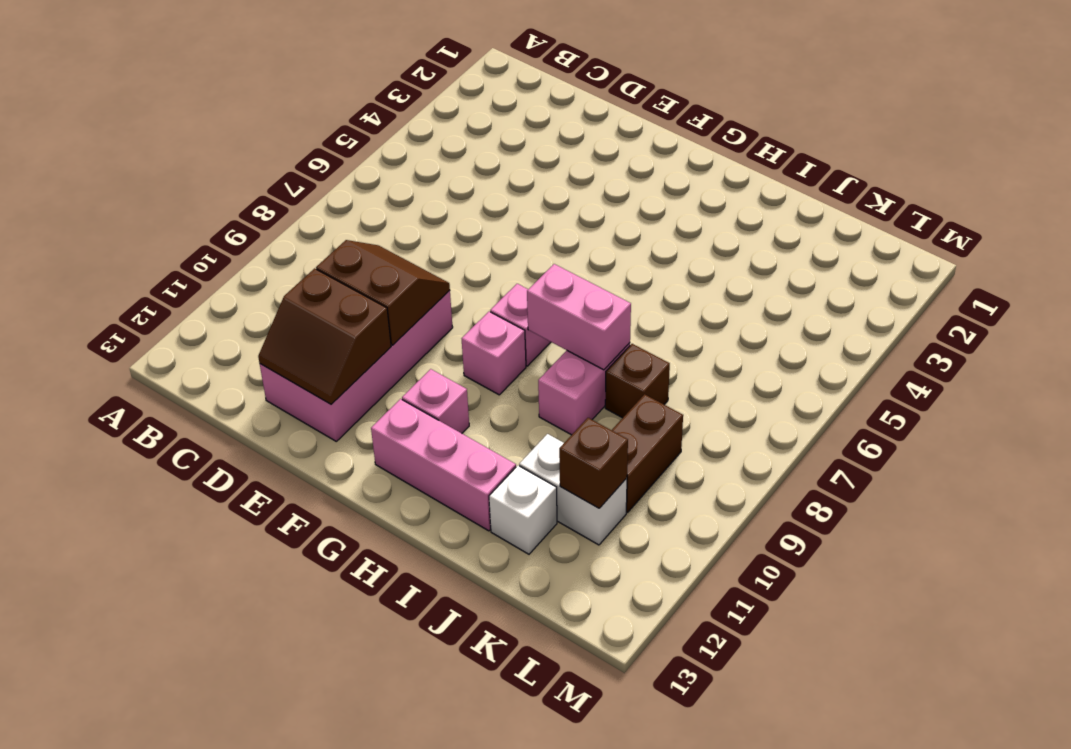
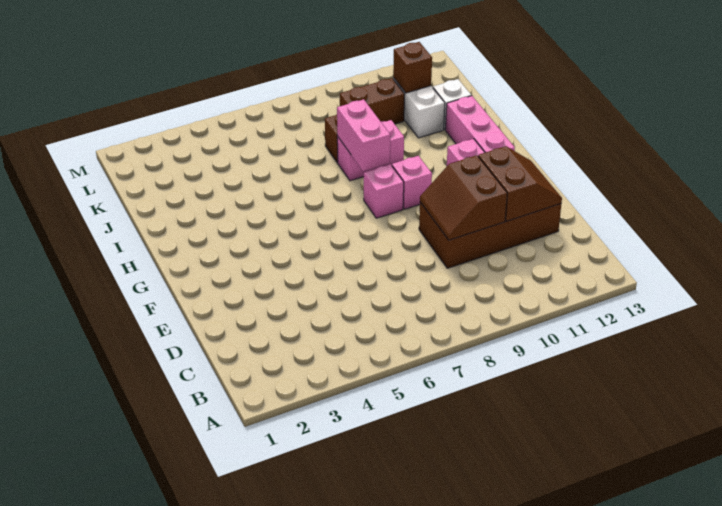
pink brick D9:E12 level 1 -> brown brick D9:E12 level 1

